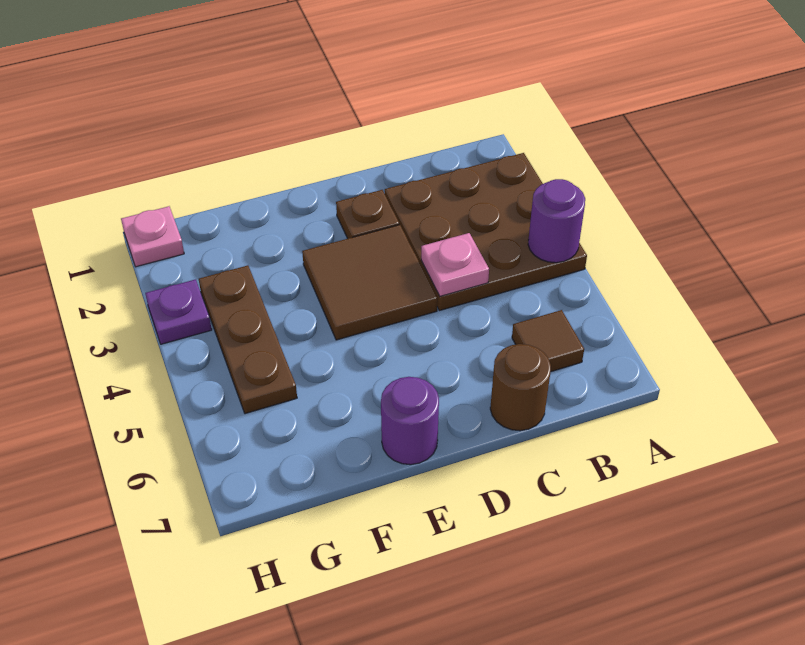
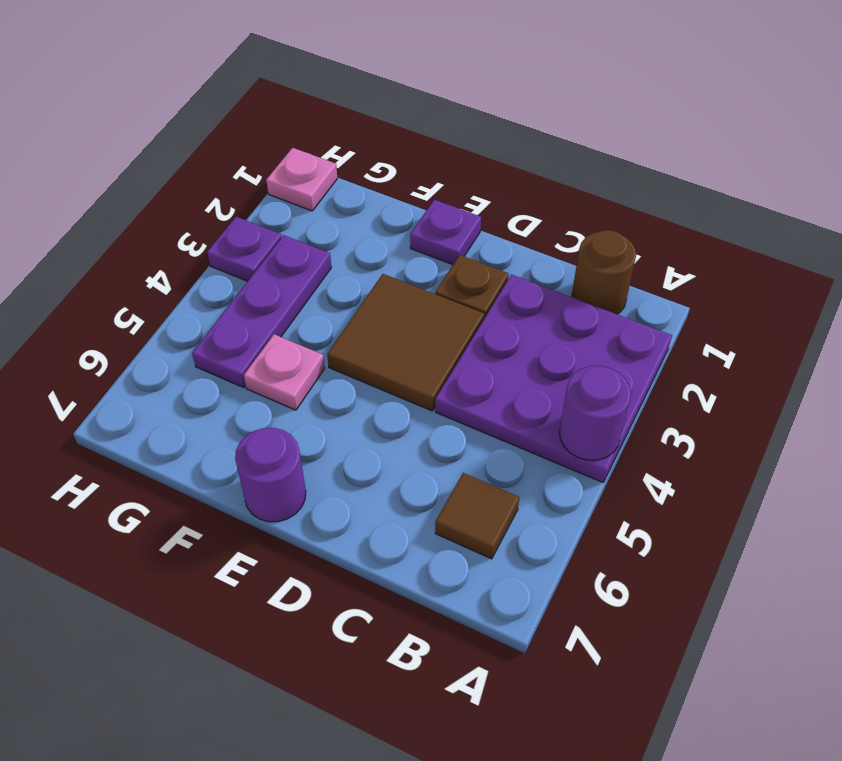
brown plate A2:C4 level 1 -> purple plate A2:C4 level 1
pink plate C4 level 2 -> pink plate F5 level 1
brown round brick C7 level 1 -> brown round brick B1 level 1
none -> purple plate E1 level 1
brown plate G3:G5 level 1 -> purple plate G3:G5 level 1

